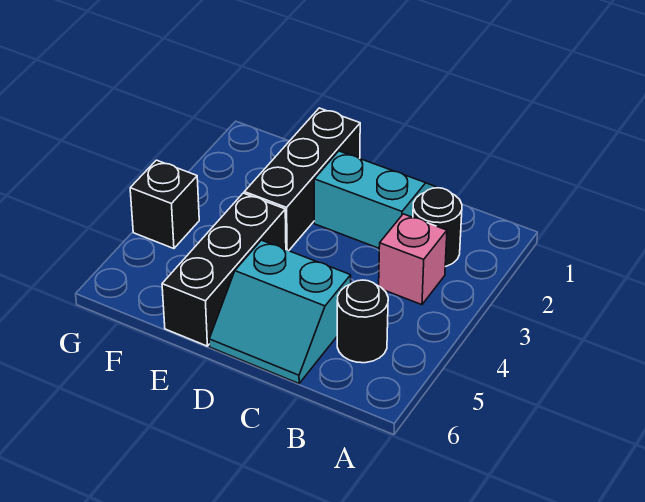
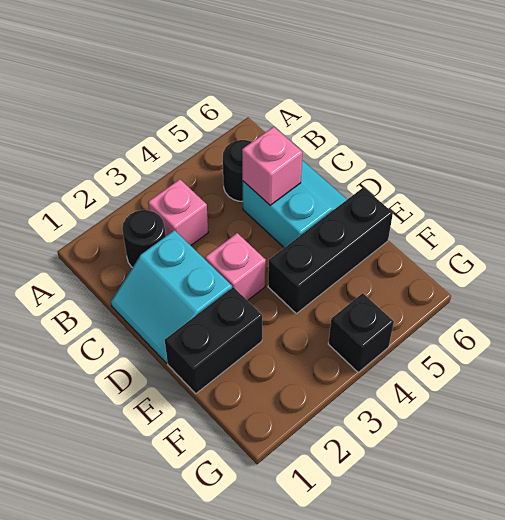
none -> pink brick C5 level 2
none -> pink brick D3 level 1
black brick E1:E3 level 1 -> black brick E1:E2 level 1

